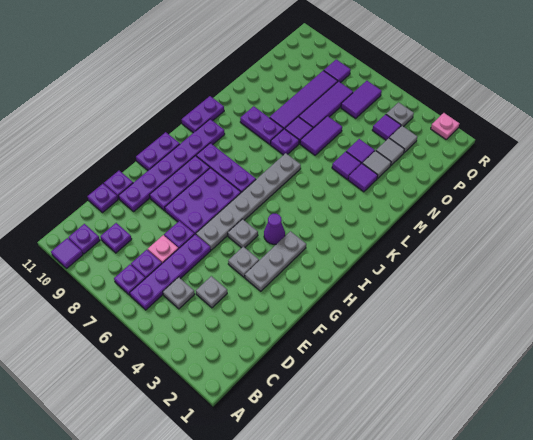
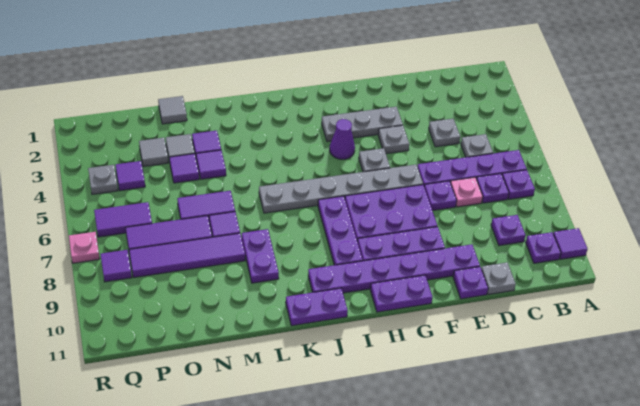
purple plate D11 level 1 -> grey plate D11 level 1
purple plate L7 level 1 -> none
grey tile P3 level 1 -> grey tile N1 level 1
pink plate R2 level 1 -> pink plate R7 level 1

